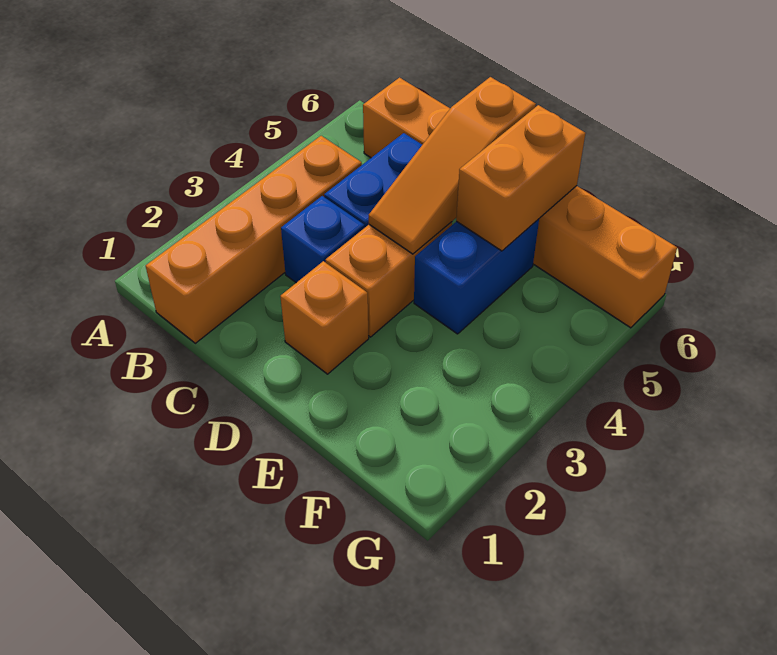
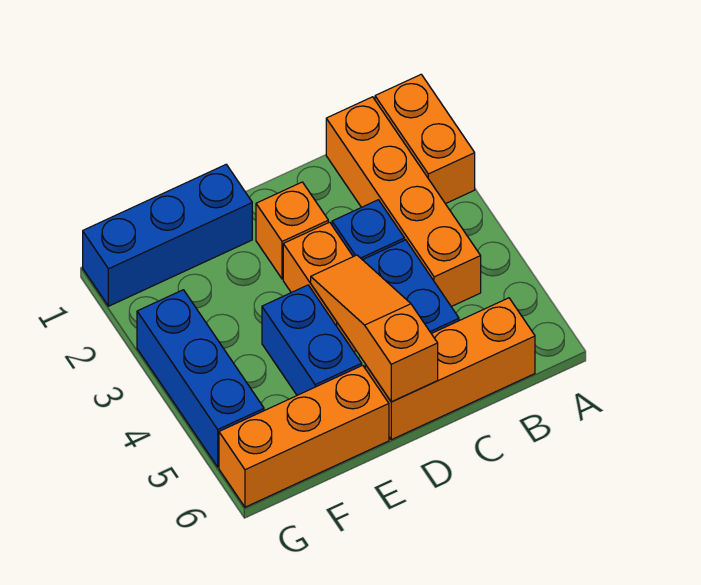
none -> blue brick E1:G1 level 1
orange brick E5:E6 level 2 -> orange brick A1:A2 level 1
none -> blue brick G3:G5 level 1

